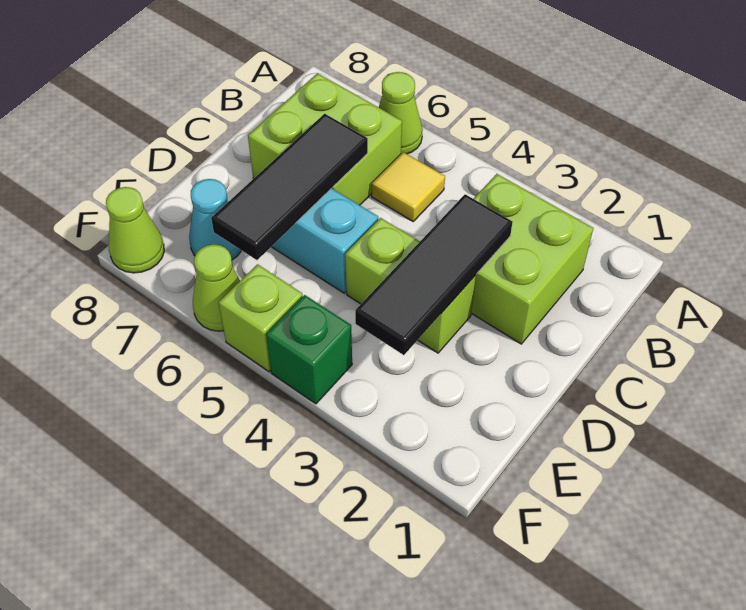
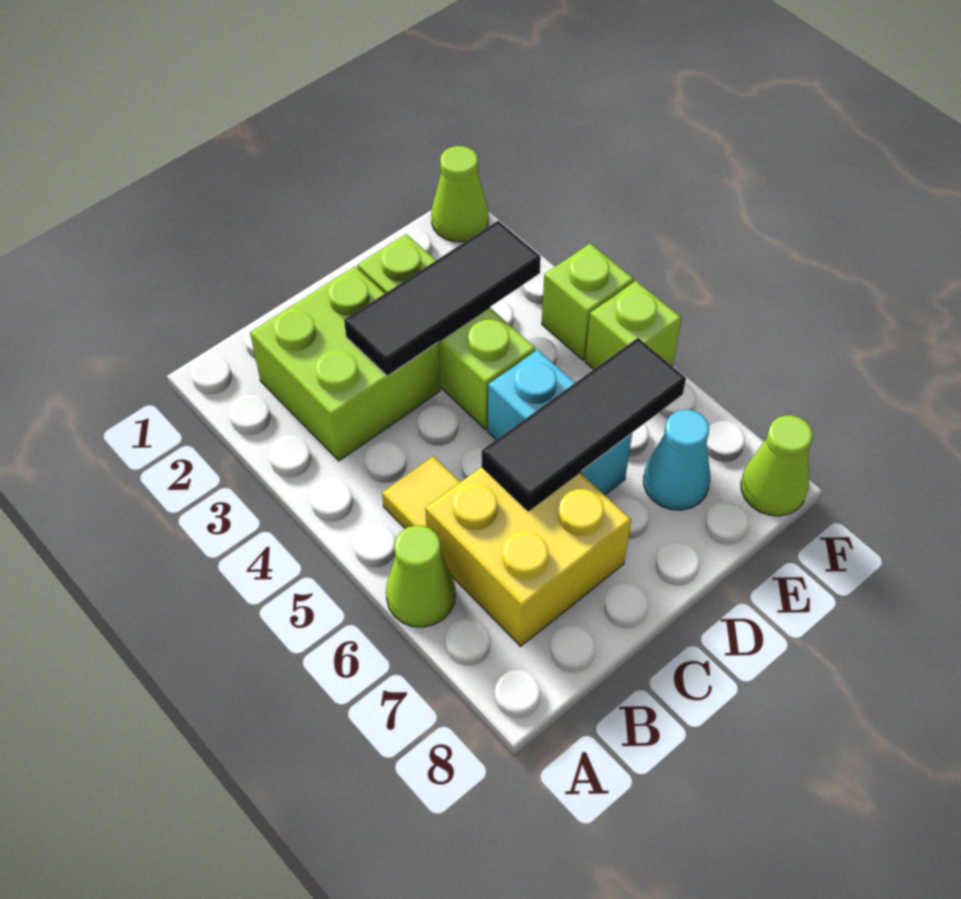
lime brick B6:C7 level 1 -> yellow brick B6:C7 level 1
lime brick D3:D4 level 1 -> lime brick D2:D4 level 1
green brick F4 level 1 -> lime brick F4 level 1
lime cone F6 level 1 -> lime cone F1 level 1

